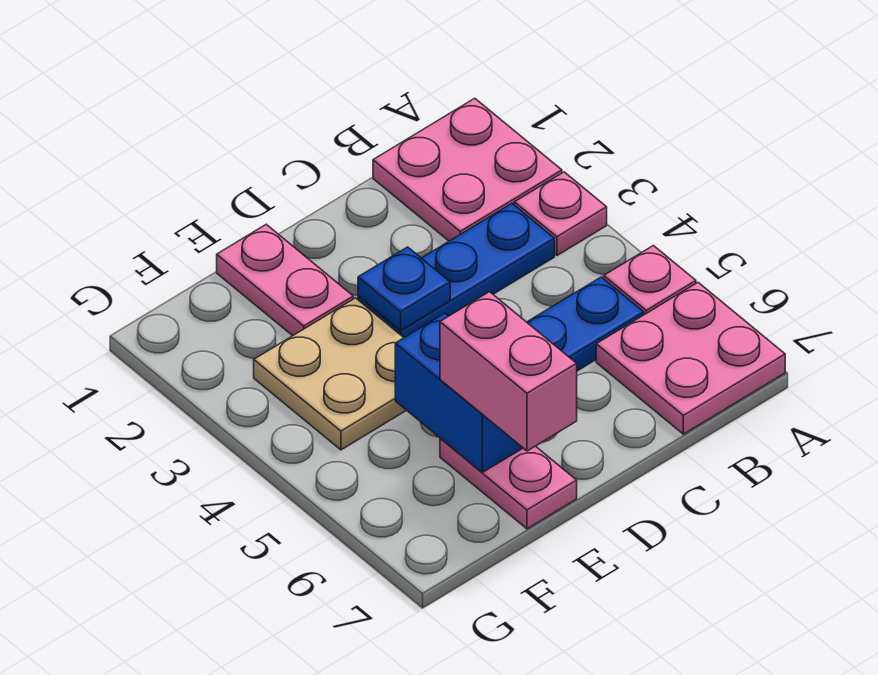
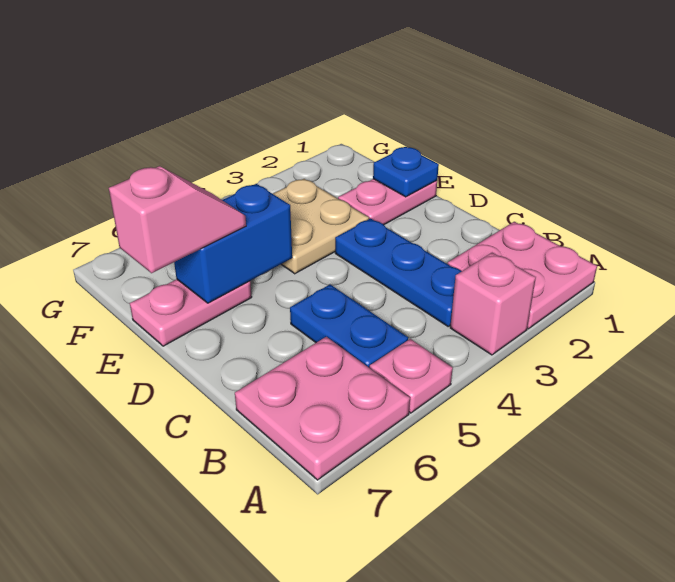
pink plate A3 level 1 -> pink brick A3 level 1
blue plate D3 level 2 -> blue plate E1 level 2
pink brick E6:E7 level 3 -> pink slope E6:E7 level 3 top 7

